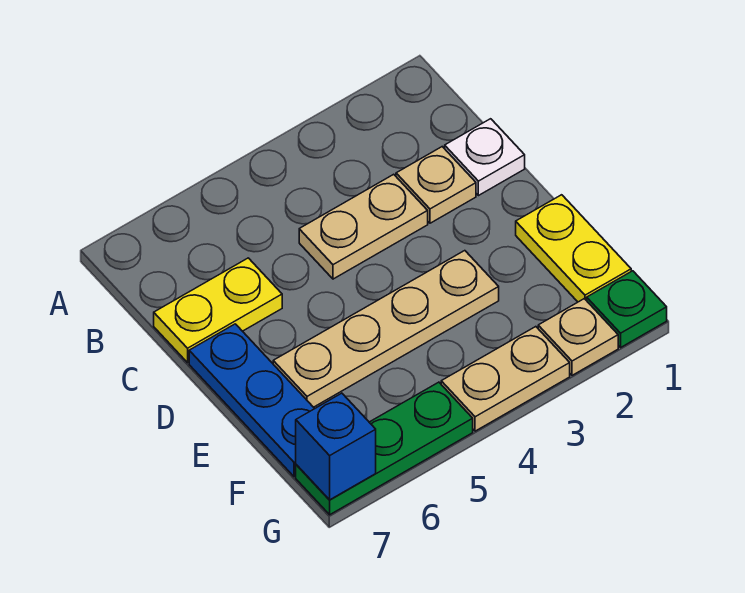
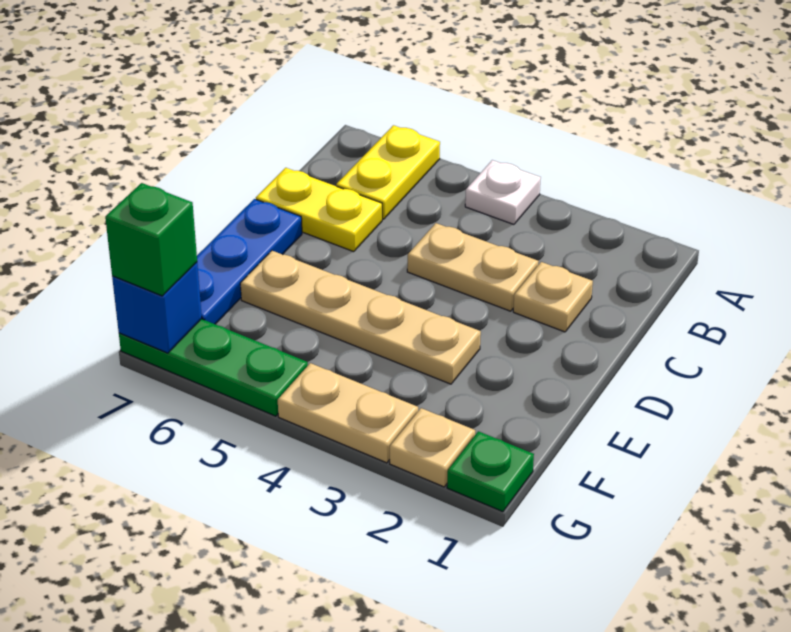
white plate C1 level 1 -> white plate A4 level 1
yellow plate E1:F1 level 1 -> yellow plate A6:B6 level 1
none -> green brick G7 level 3

